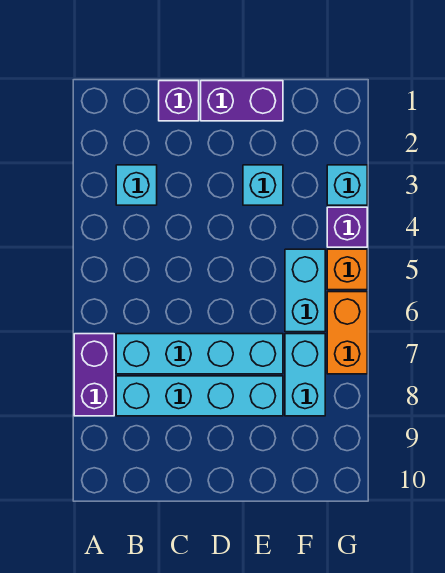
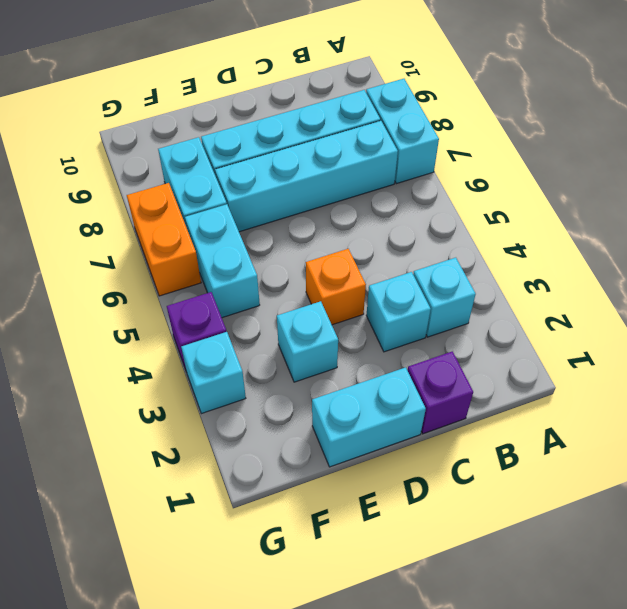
purple brick A7:A8 level 1 -> cyan brick A7:A8 level 1
none -> cyan brick C3 level 1
purple brick D1:E1 level 1 -> cyan brick D1:E1 level 1
orange brick G5 level 1 -> orange brick D4 level 1

